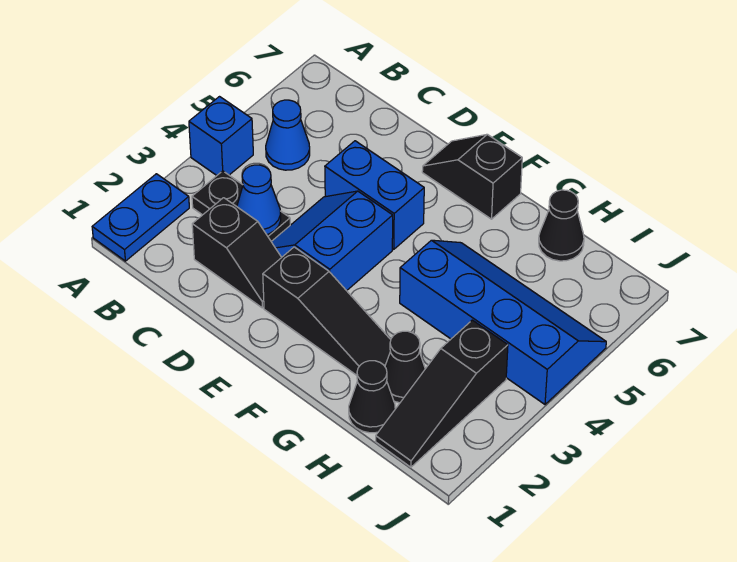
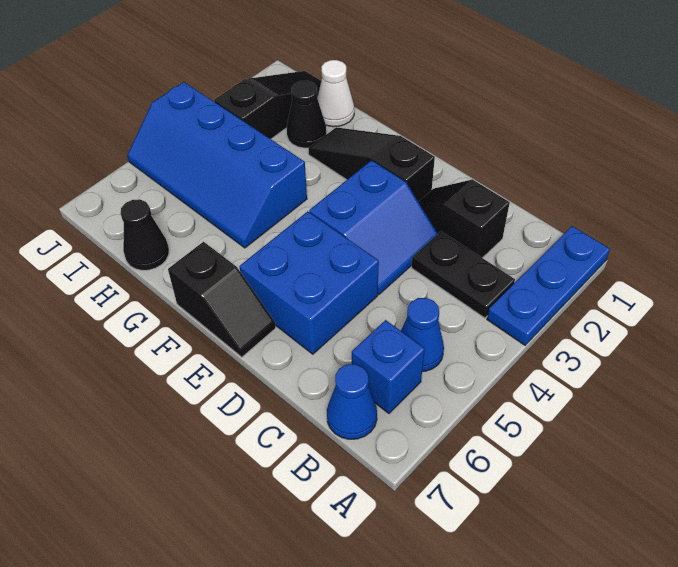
blue plate A1:A2 level 1 -> blue plate A1:A3 level 1
blue brick A4 level 1 -> blue brick B6 level 1
blue cone C3 level 2 -> blue cone B7 level 1
blue brick D5:E5 level 1 -> blue brick D5:E6 level 1
black cone H1 level 1 -> white cone H1 level 1

